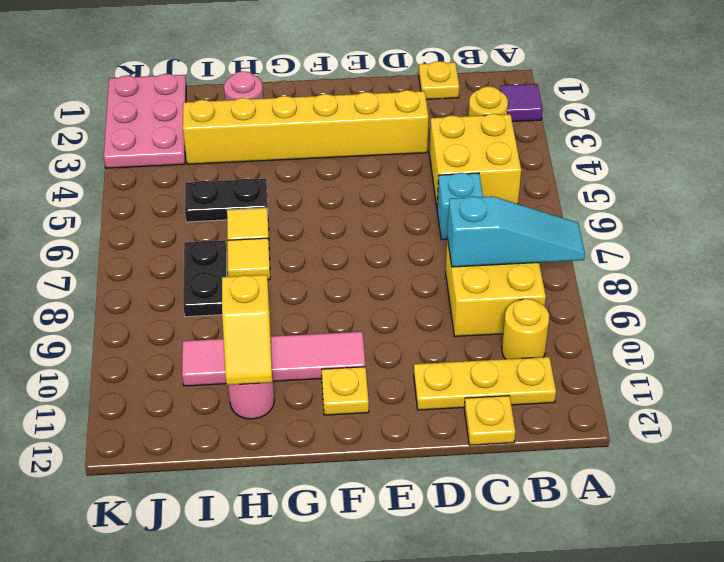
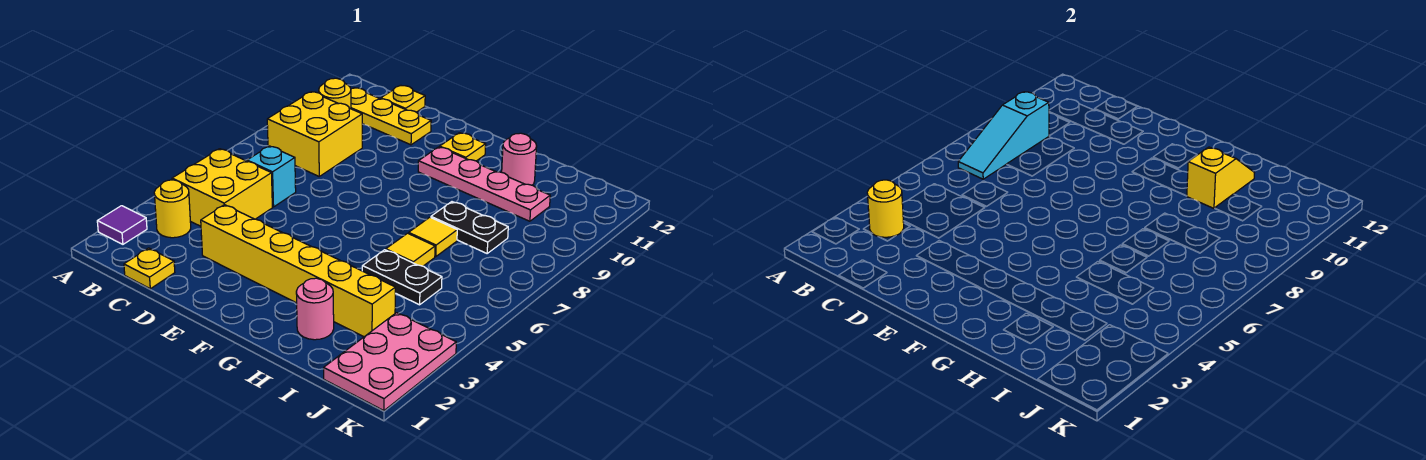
cyan slope A8:C8 level 2 top C -> cyan slope B7:B9 level 2 top 9
none -> yellow round brick B3 level 2
pink tile F10:I10 level 1 -> pink plate F10:I10 level 1
black plate I7:I8 level 1 -> black plate H8:I8 level 1

